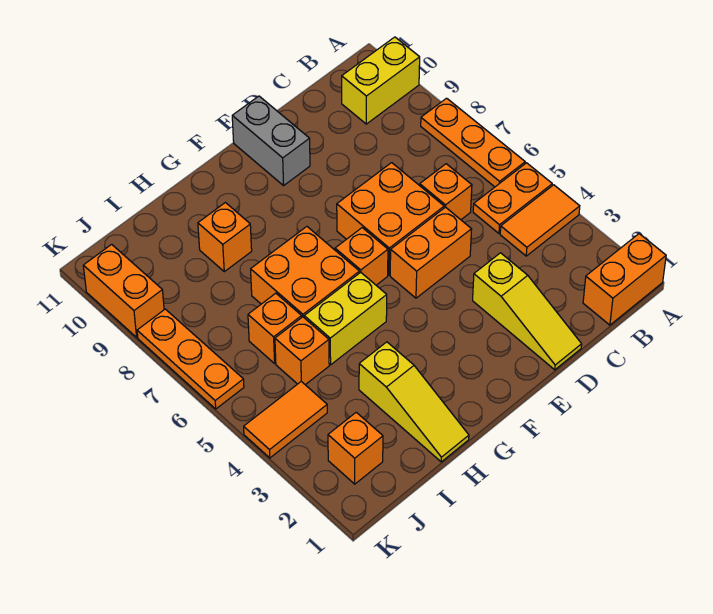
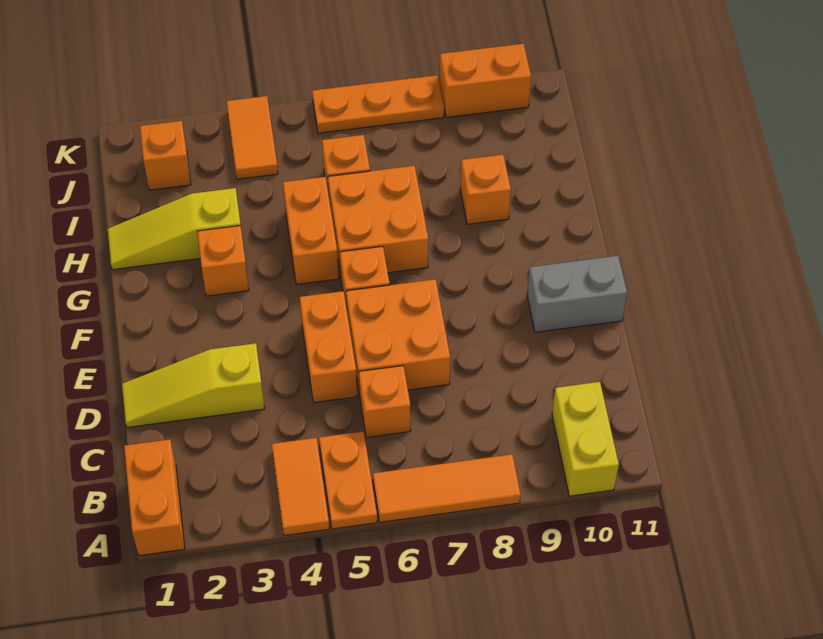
orange plate A6:A8 level 1 -> orange tile A6:A8 level 1
yellow brick G5:H5 level 1 -> orange brick G5:H5 level 1
orange brick I5 level 1 -> orange brick G3 level 1

